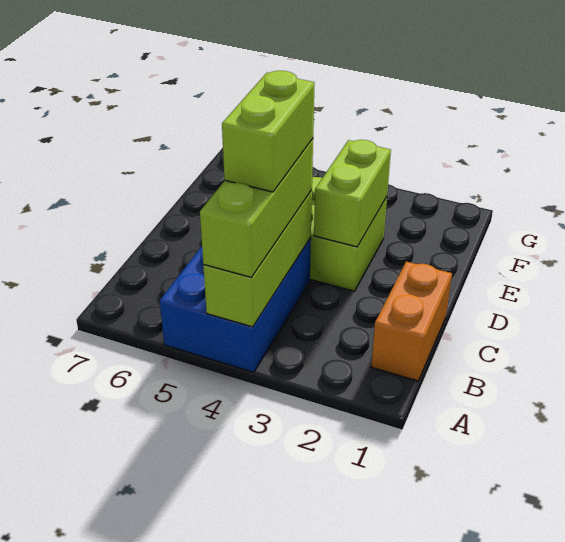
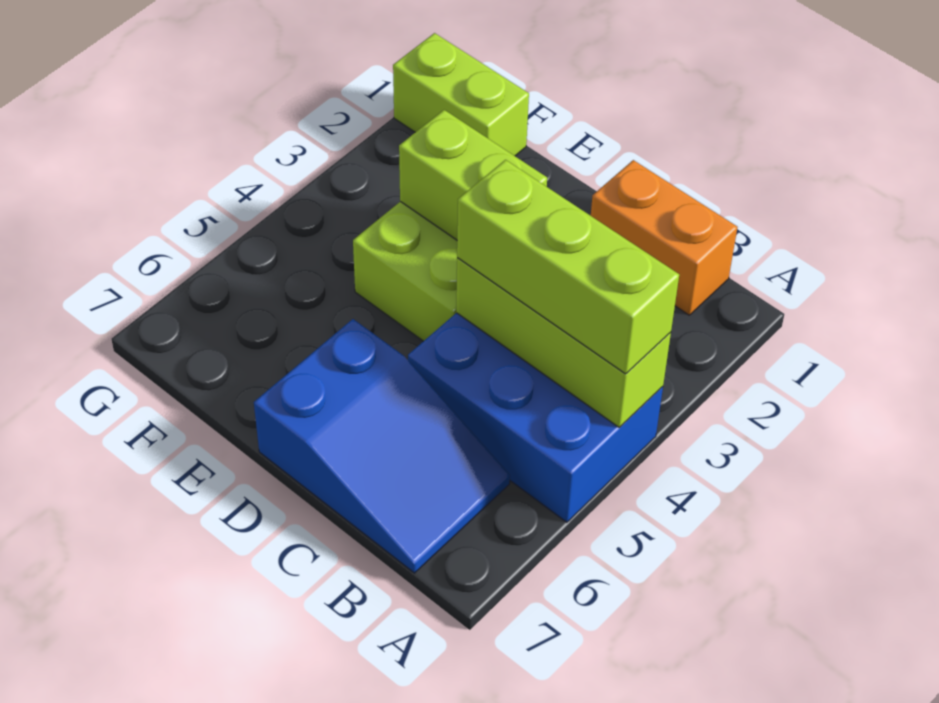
lime brick B4:C4 level 4 -> lime brick F1:G1 level 1
none -> blue slope B6:D7 level 1 top D

